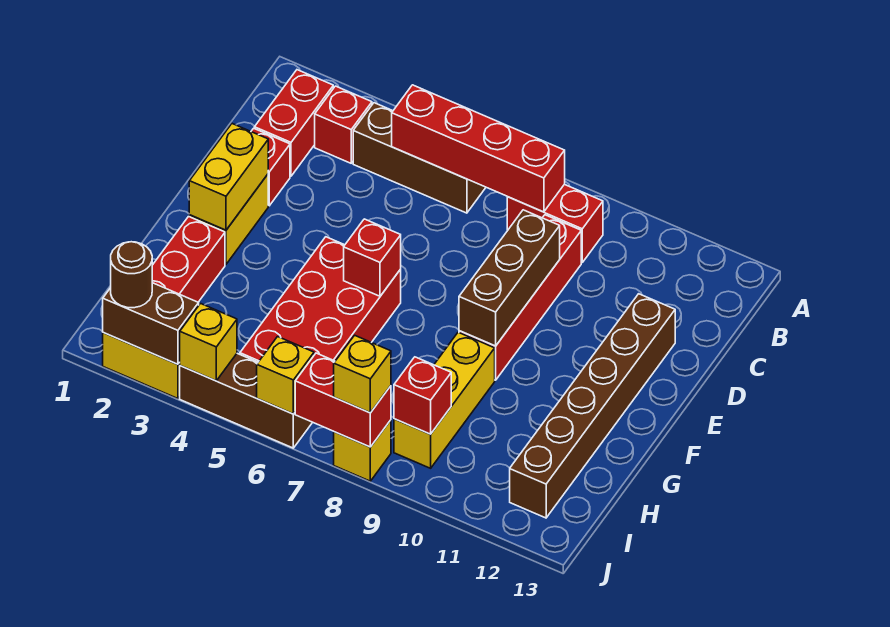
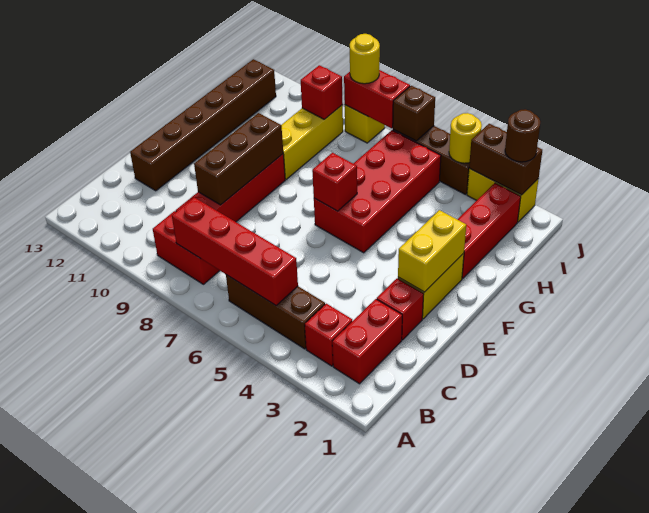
yellow brick J4 level 2 -> yellow round brick J4 level 2
yellow brick J6 level 2 -> brown brick J6 level 2
yellow brick J8 level 3 -> yellow round brick J8 level 3

